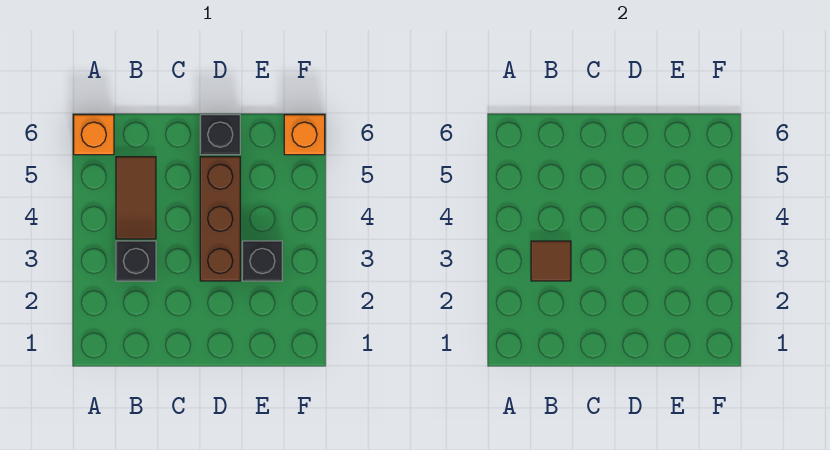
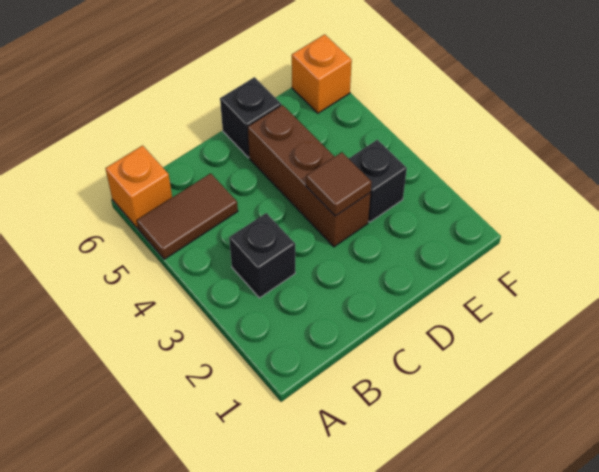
brown tile B3 level 2 -> brown tile D3 level 2
brown tile B4:B5 level 1 -> brown tile A5:B5 level 1

